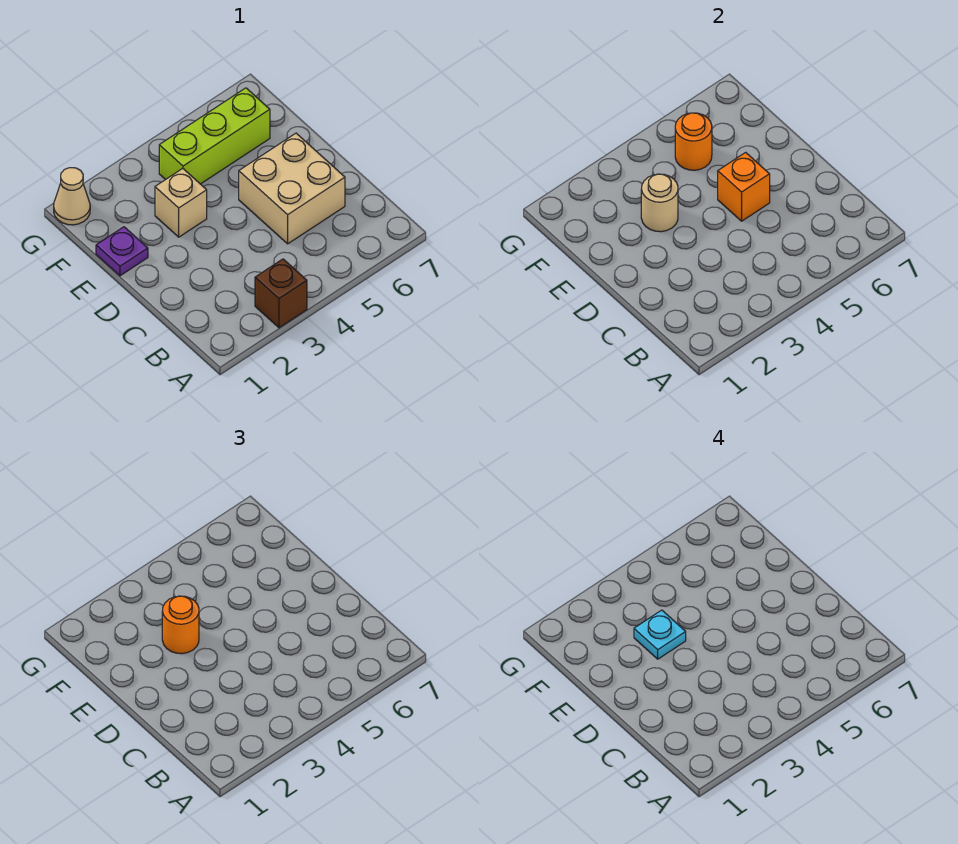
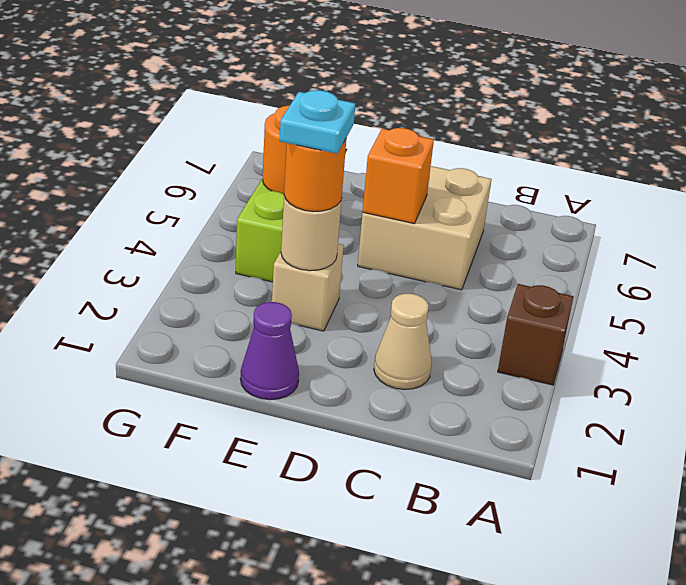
purple plate E1 level 1 -> purple cone E1 level 1
tan cone G1 level 1 -> tan cone C2 level 1

